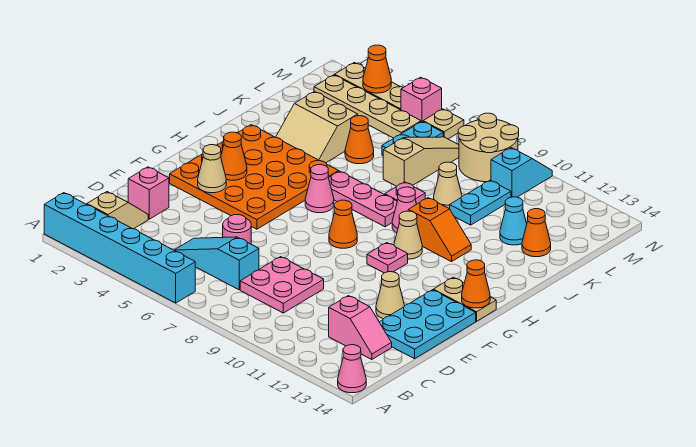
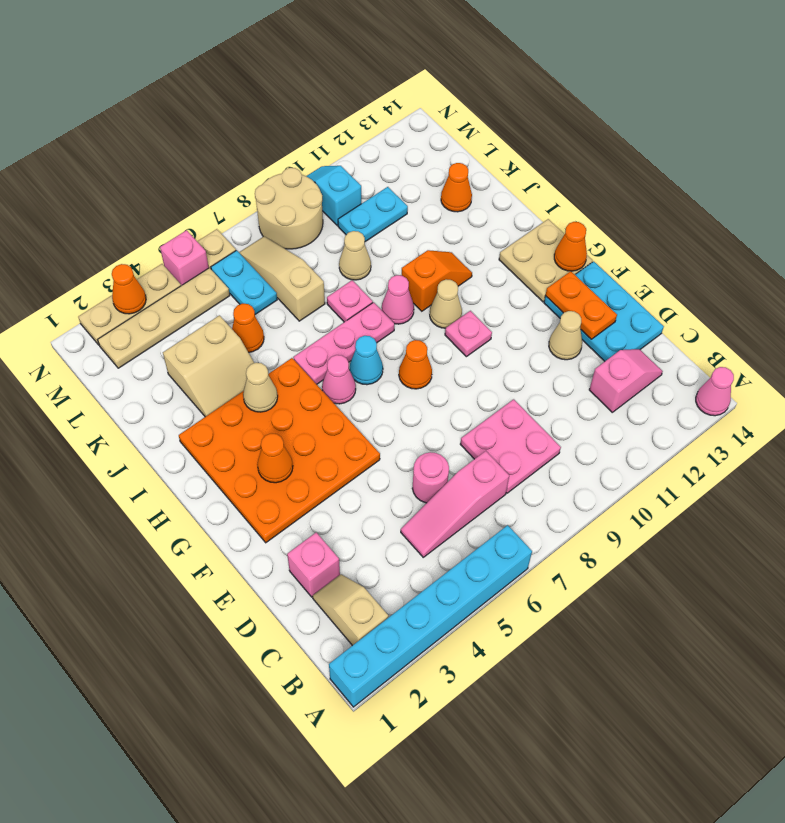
cyan slope C5:C7 level 1 top 7 -> pink slope C5:C7 level 1 top 7
none -> orange plate E13:F13 level 2
tan cone F3 level 2 -> tan cone I4 level 2
tan plate G13:G14 level 1 -> tan plate G13:H14 level 1
cyan plate K10:L10 level 1 -> cyan plate L10:L11 level 1
cyan cone K12 level 1 -> cyan cone H7 level 1

